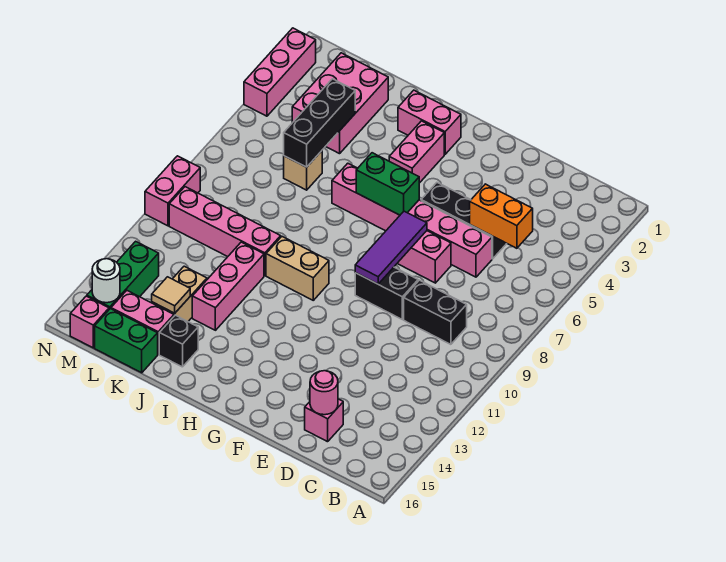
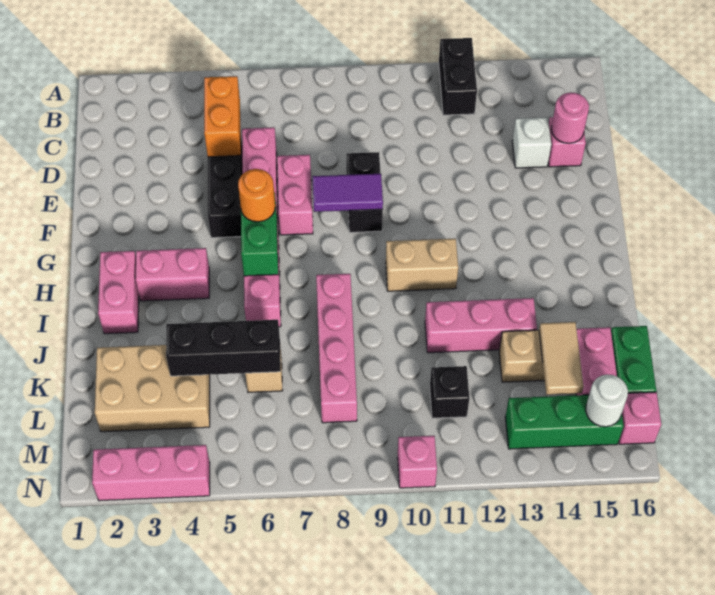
black brick C9:D9 level 1 -> black brick A12:B12 level 1
none -> white brick D14 level 1
purple tile F7:F9 level 2 -> purple tile F8:F9 level 2
none -> orange round brick G6 level 3
tan brick H10:I10 level 1 -> tan brick H10:H11 level 1
pink brick J10:M10 level 1 -> pink brick I8:L8 level 1
black brick J15 level 1 -> black brick L11 level 1
pink brick K2:L4 level 1 -> tan brick K2:L4 level 1
tan tile K14 level 2 -> tan tile K14:L14 level 2
pink brick N9:N10 level 1 -> pink brick N10 level 1

